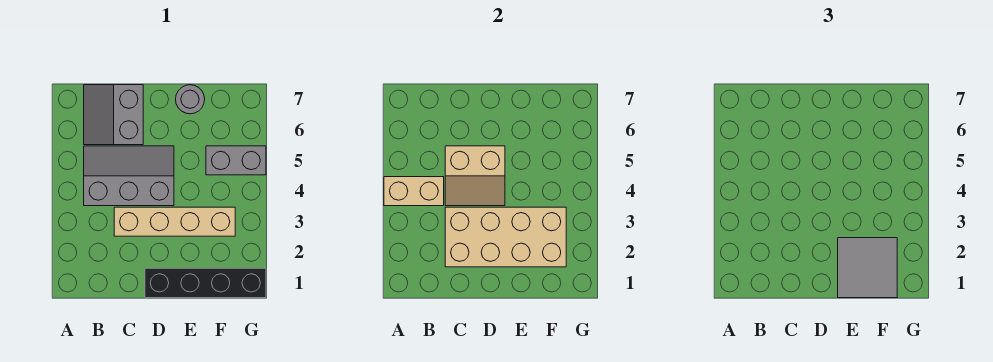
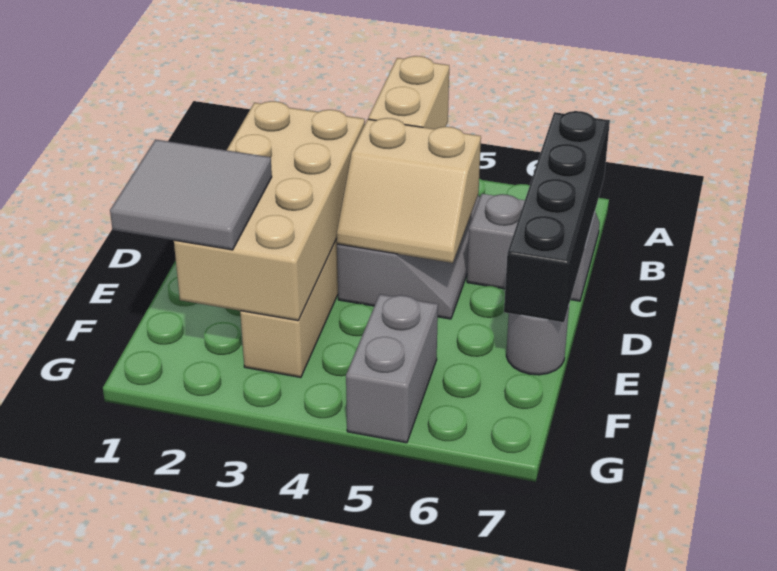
tan slope C4:D5 level 2 top 5 -> tan slope C4:D5 level 2 top C
black brick D1:G1 level 1 -> black brick B7:E7 level 2

